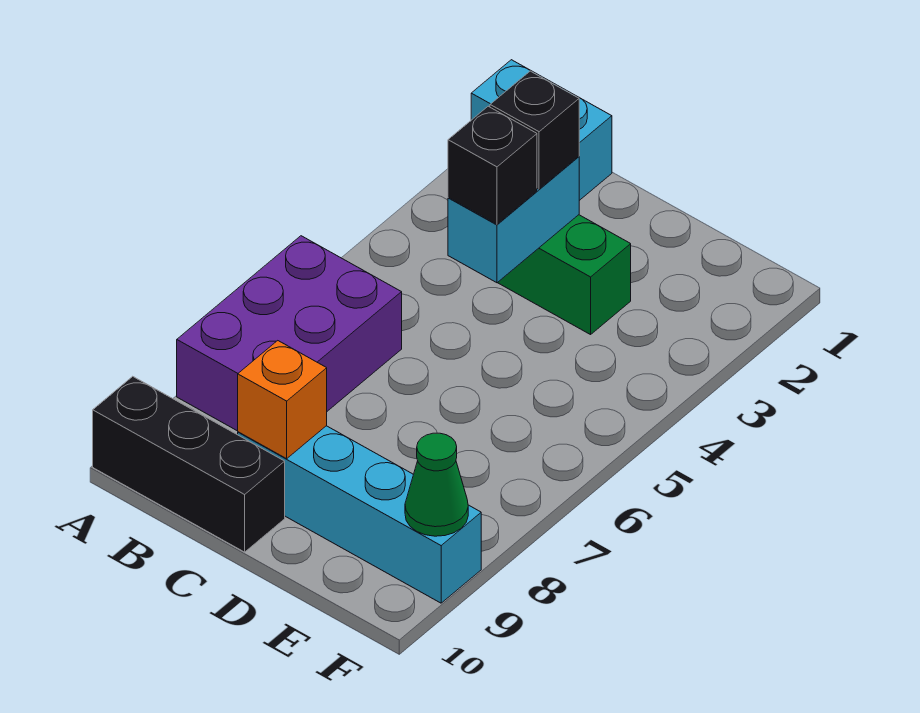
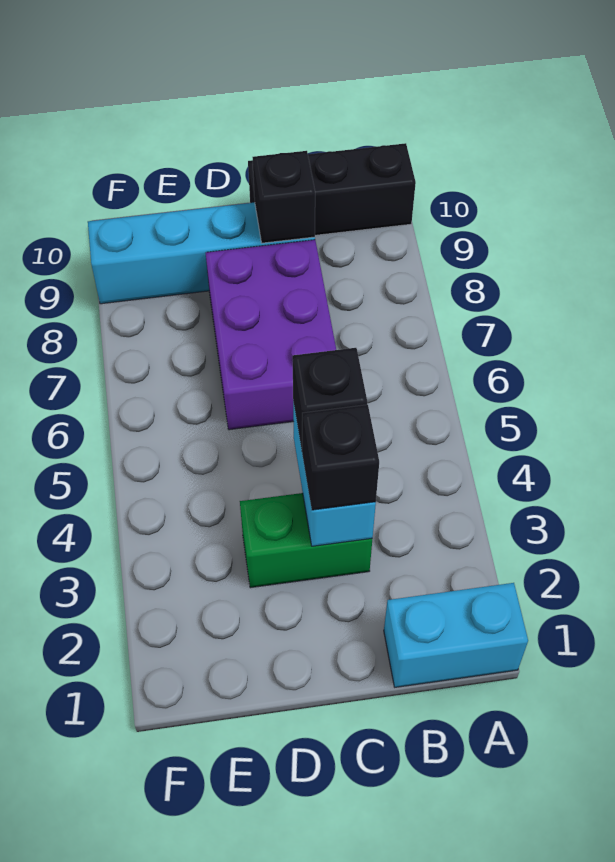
purple brick A6:B8 level 1 -> purple brick C6:D8 level 1
orange brick C9 level 2 -> black brick C9 level 2
green cone F9 level 2 -> none

